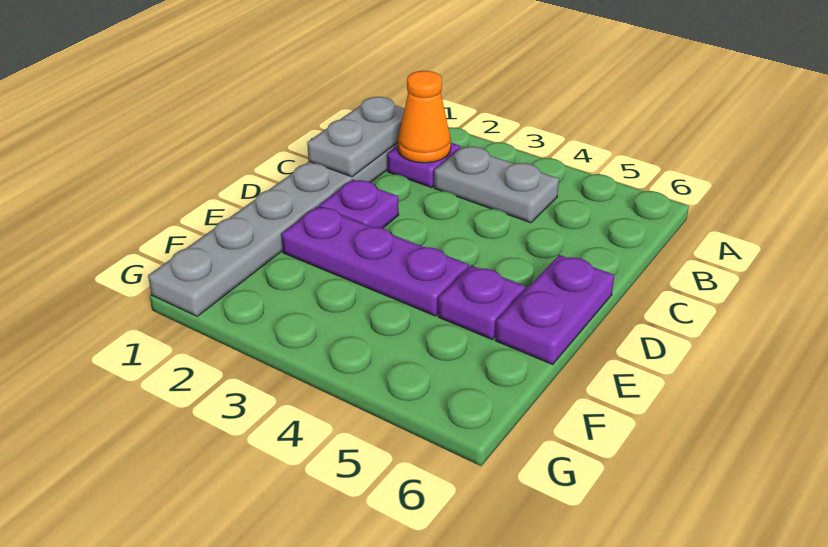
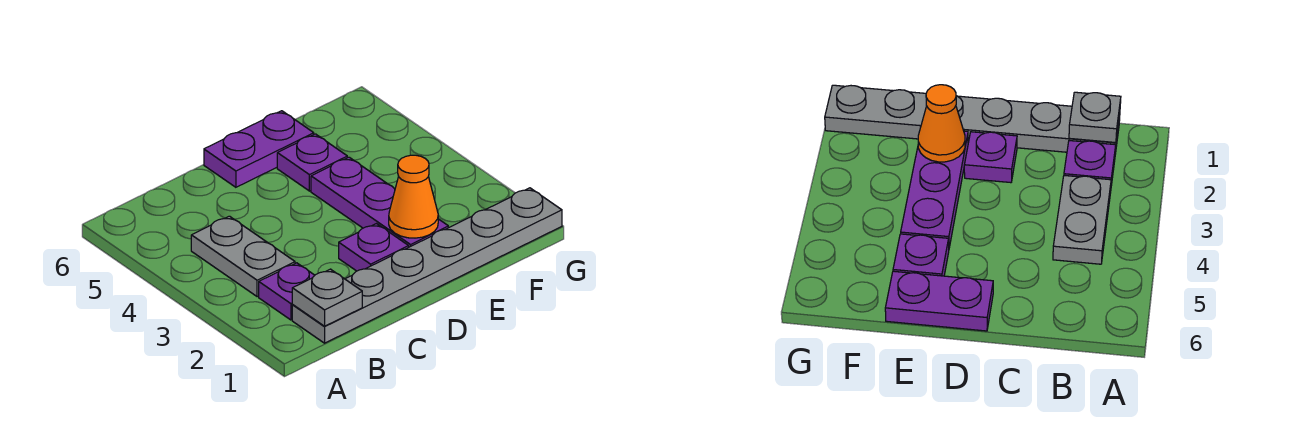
grey plate B1:C1 level 2 -> grey plate B1 level 2
orange cone B2 level 2 -> orange cone E2 level 2

